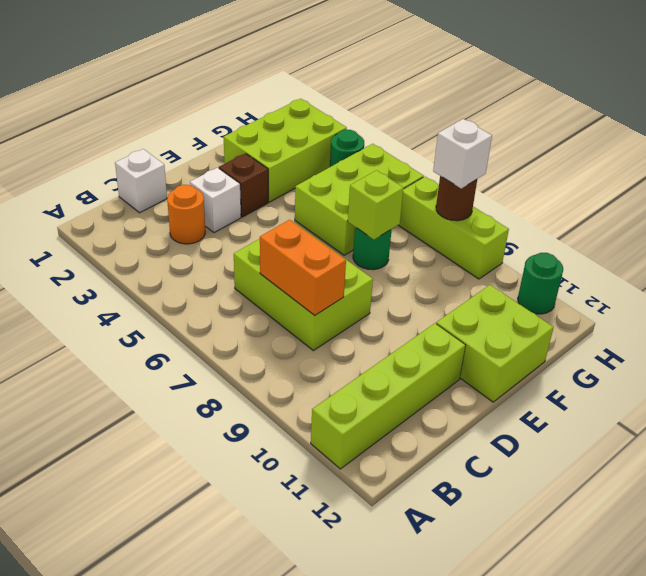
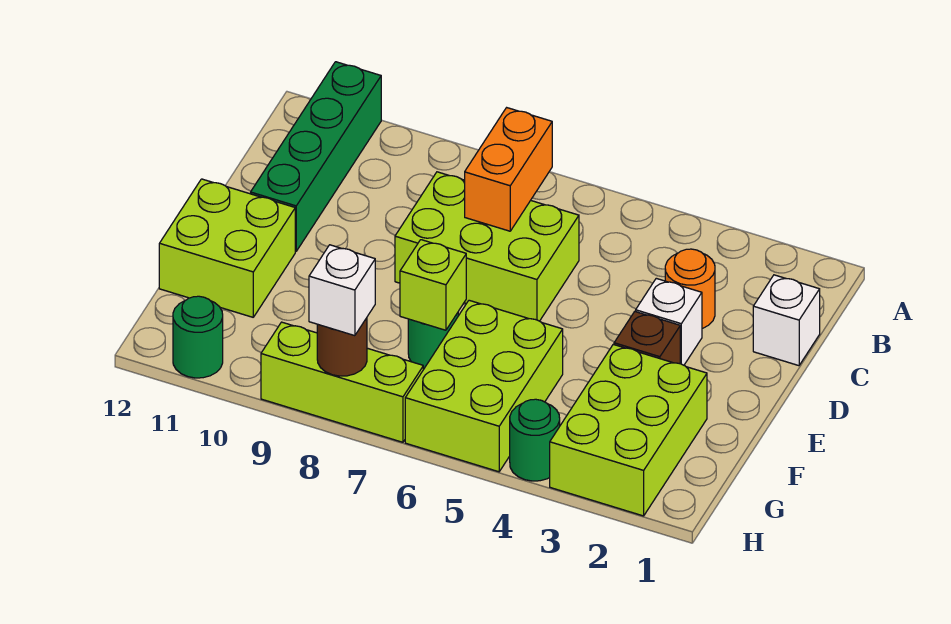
lime brick A11:D11 level 1 -> green brick A11:D11 level 1
orange brick C7:C8 level 2 -> orange brick B7:C7 level 2

